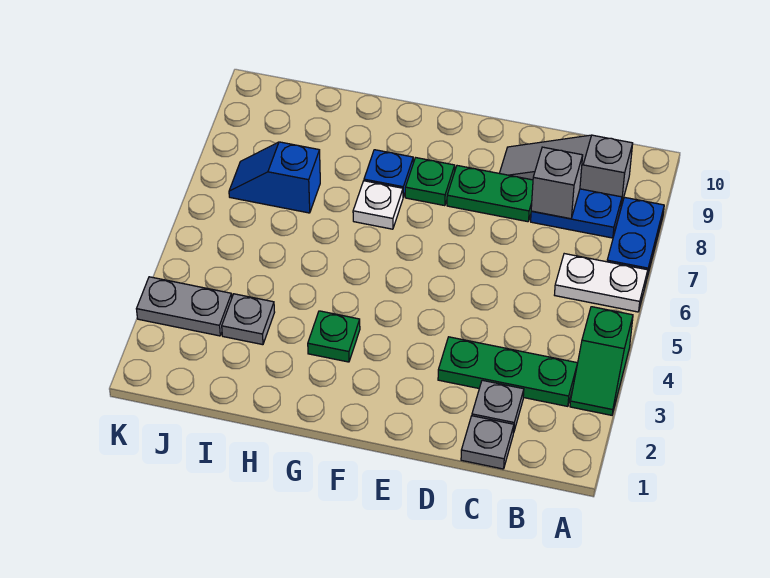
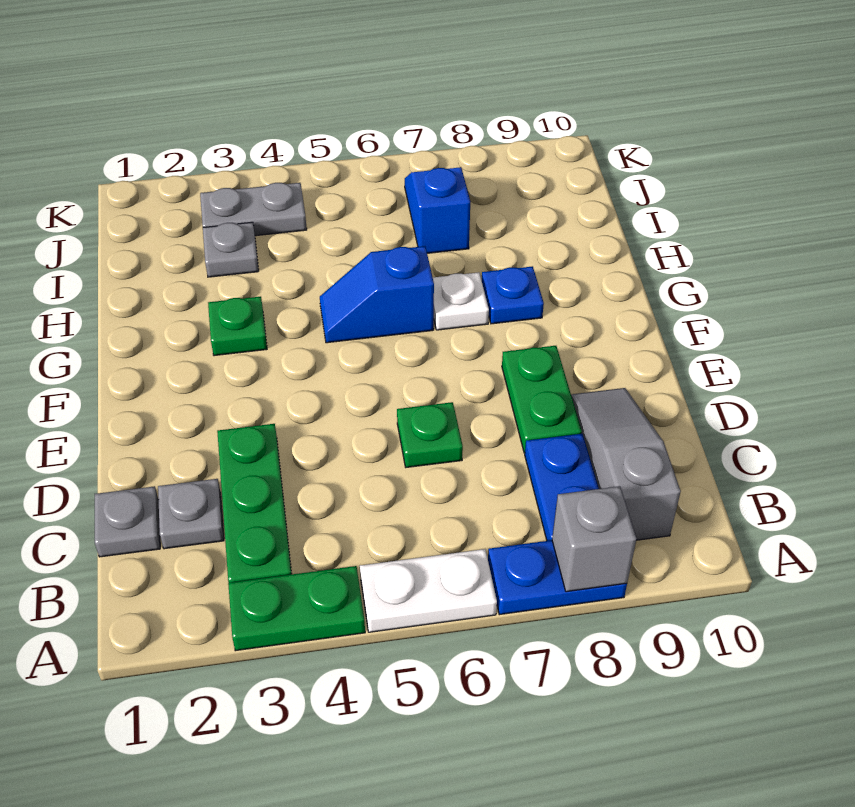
green slope A3:A4 level 1 top 4 -> green plate A3:A4 level 1
white plate A6:B6 level 1 -> white plate A5:A6 level 1
grey brick C8 level 2 -> grey brick A8 level 2
green plate F8 level 1 -> green plate D6 level 1
none -> blue slope G5:G6 level 1 top 6
grey plate J3:K3 level 1 -> grey plate J3:J4 level 1

